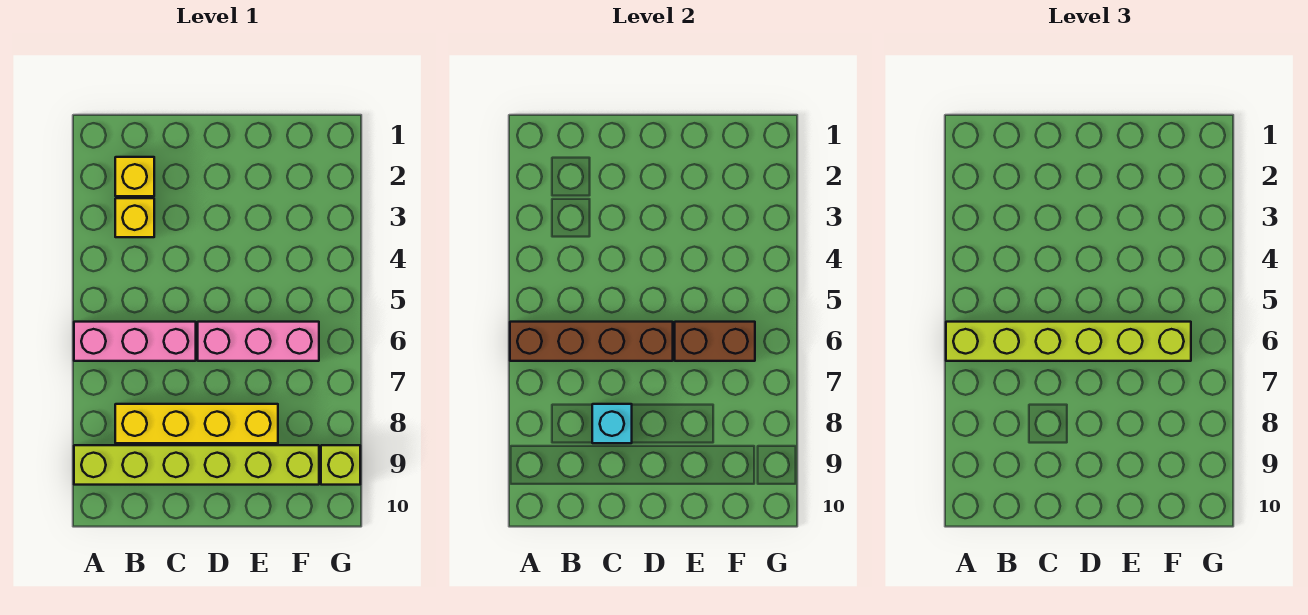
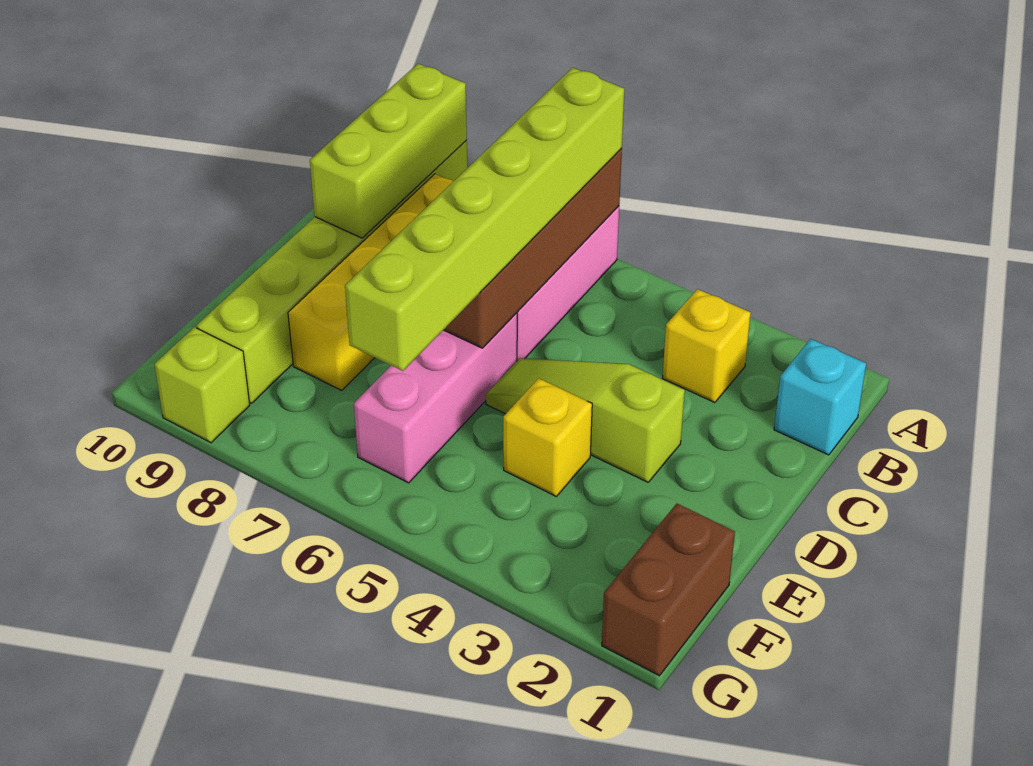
none -> lime brick A9:C9 level 2
yellow brick B2 level 1 -> yellow brick E4 level 1
cyan brick C8 level 2 -> cyan brick B1 level 1
none -> lime slope D3:D5 level 1 top 3
brown brick E6:F6 level 2 -> brown brick F1:G1 level 1

